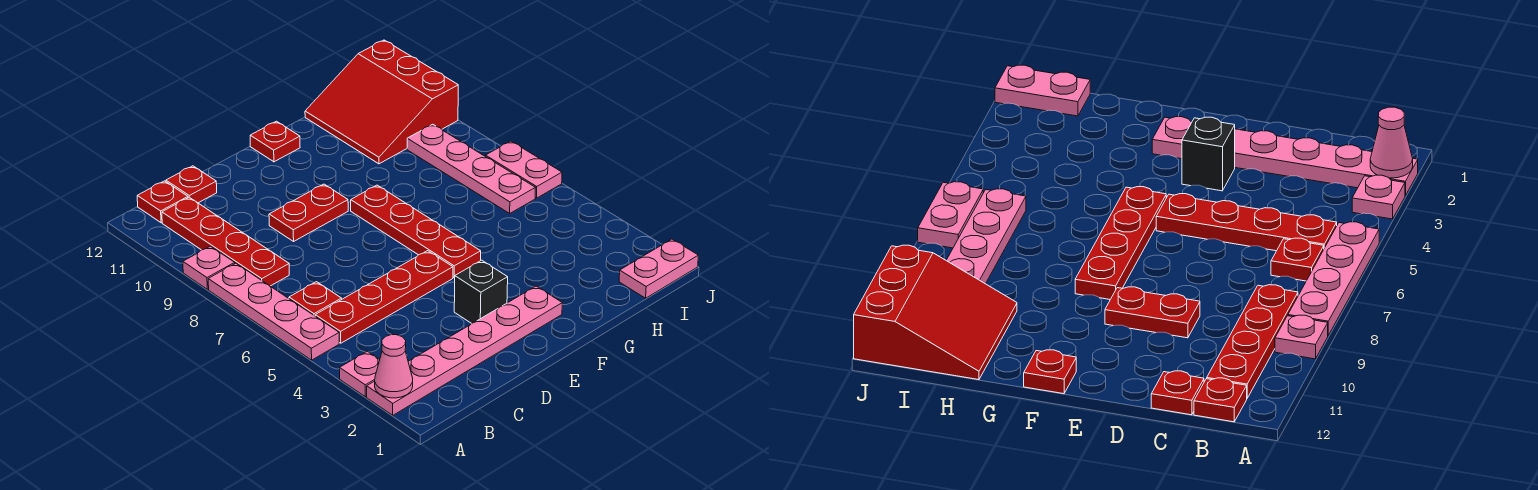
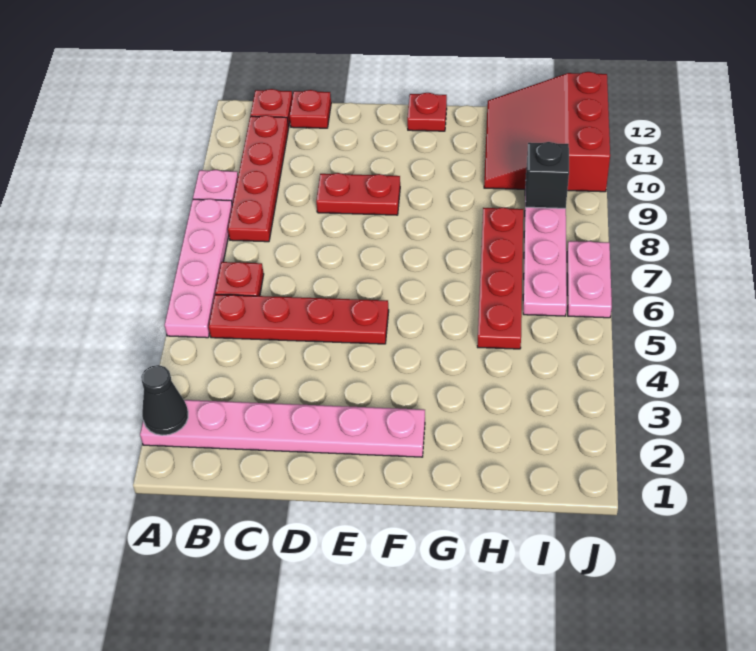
pink cone A2 level 2 -> black cone A2 level 2
pink plate A3 level 1 -> none
black brick E3 level 1 -> black brick I9 level 2
red plate F5:F8 level 1 -> red plate H5:H8 level 1
pink plate I1:J1 level 1 -> none

